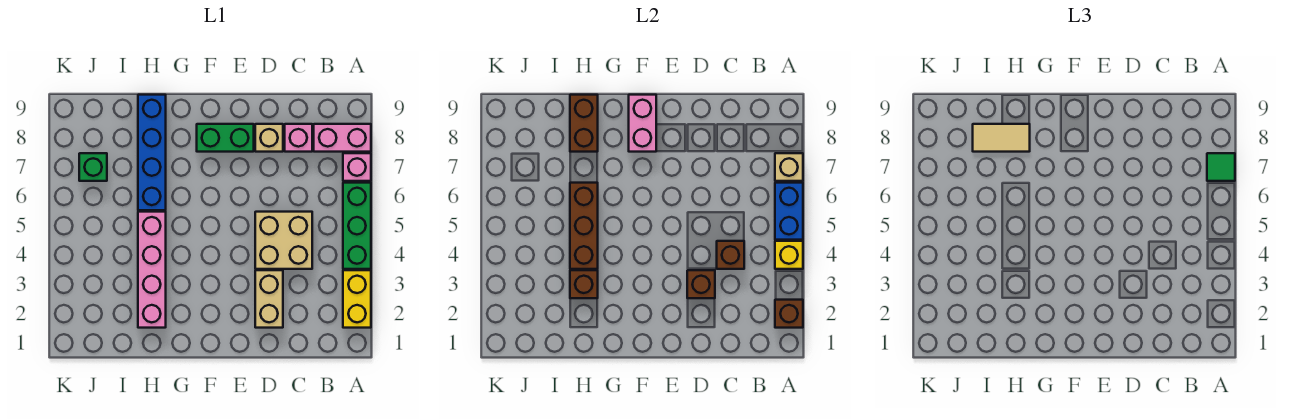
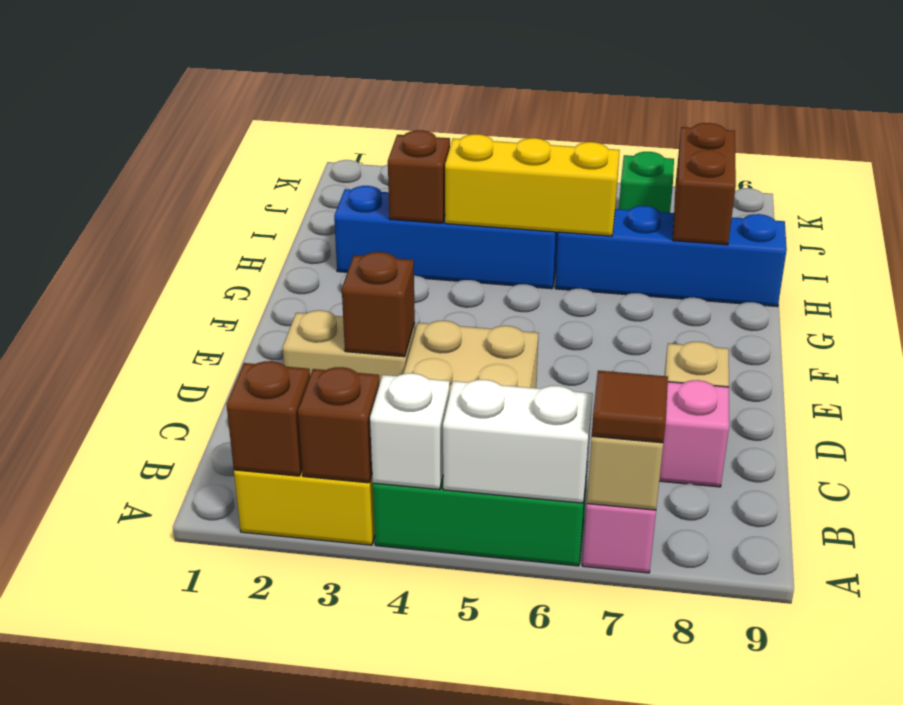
yellow brick A4 level 2 -> white brick A4 level 2
blue brick A5:A6 level 2 -> white brick A5:A6 level 2
green tile A7 level 3 -> brown tile A7 level 3
pink brick A8:B8 level 1 -> none
brown brick C4 level 2 -> brown brick A3 level 2
green brick E8:F8 level 1 -> none
pink brick F8:F9 level 2 -> none
pink brick H2:H5 level 1 -> blue brick H2:H5 level 1
brown brick H4:H6 level 2 -> yellow brick H4:H6 level 2
brown brick H8:H9 level 2 -> brown brick H8:I8 level 2
tan tile H8:I8 level 3 -> none

